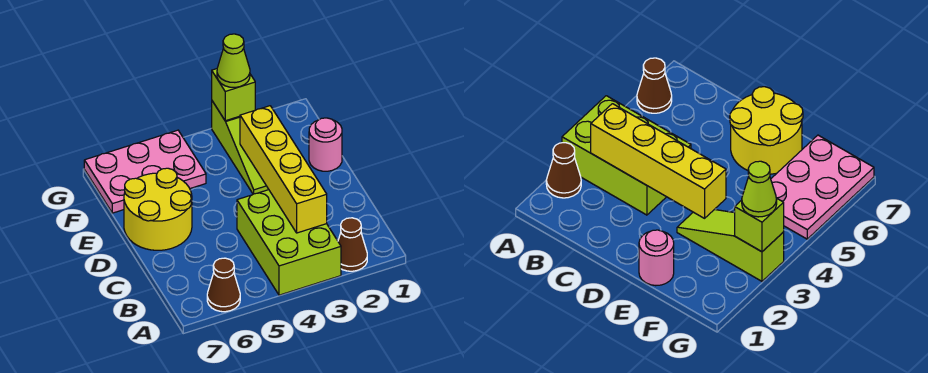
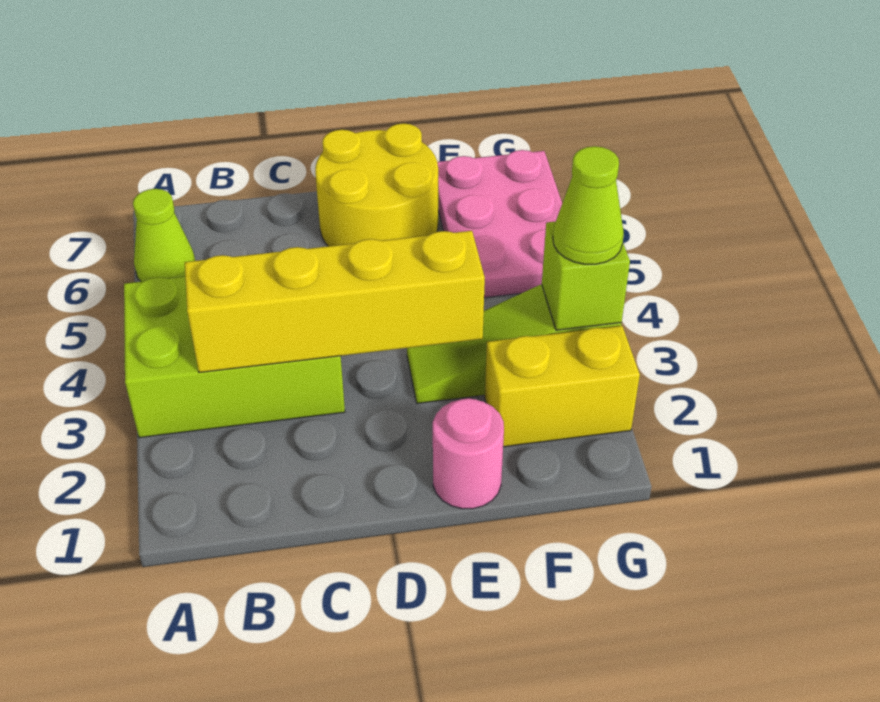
brown cone A2 level 1 -> none
brown cone A6 level 1 -> lime cone A6 level 1
none -> yellow brick F2:G2 level 1

